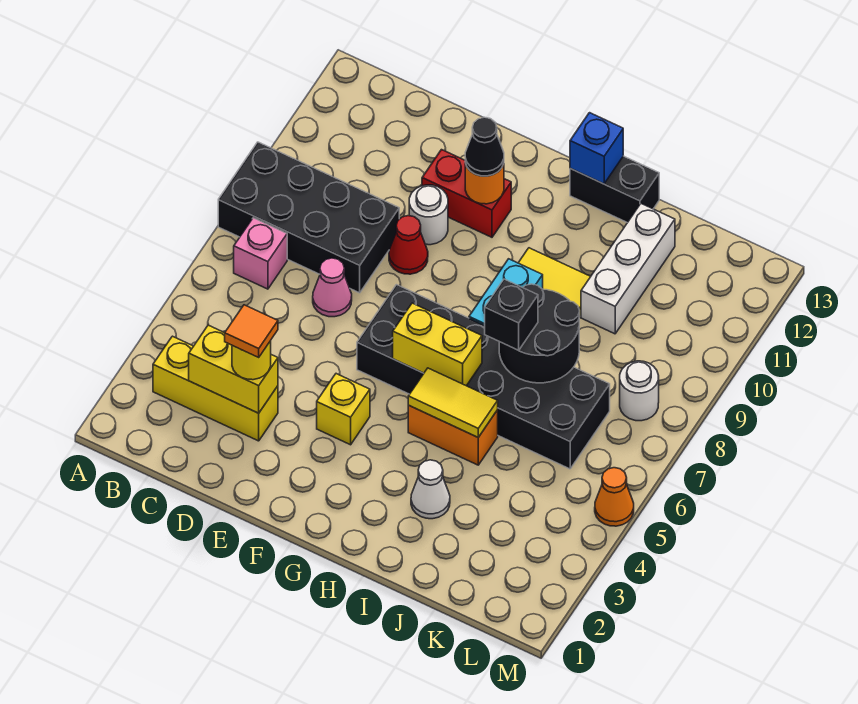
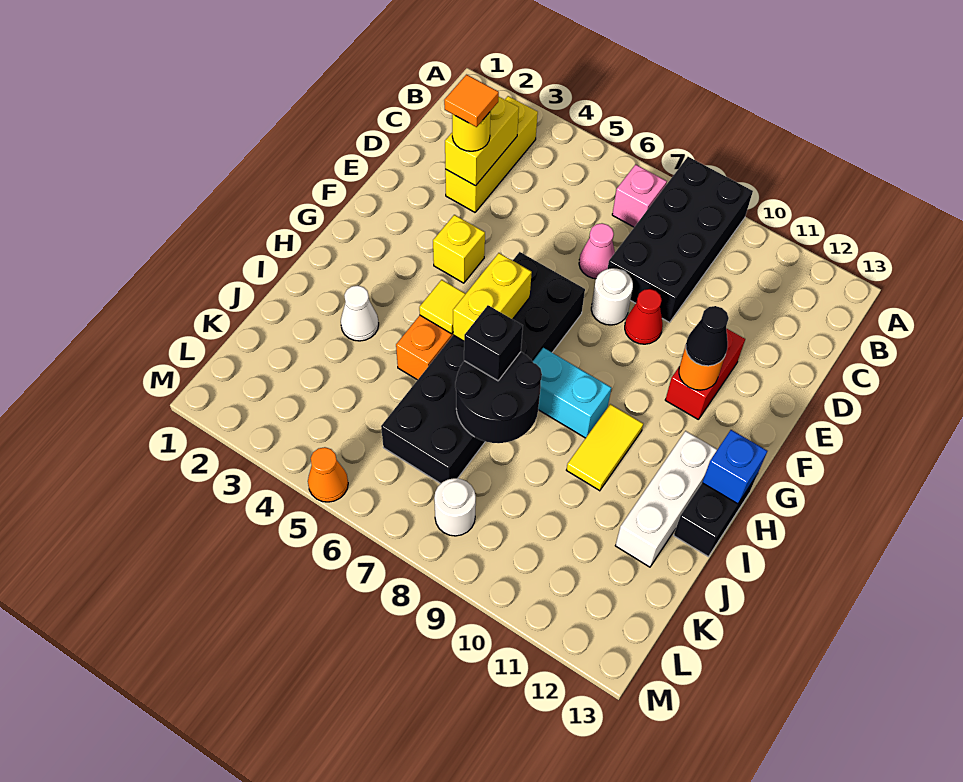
white round brick E10 level 1 -> white round brick E8 level 1
yellow tile H5:I5 level 2 -> yellow tile H5 level 2
white brick J10:J12 level 1 -> white brick H12:J12 level 1

